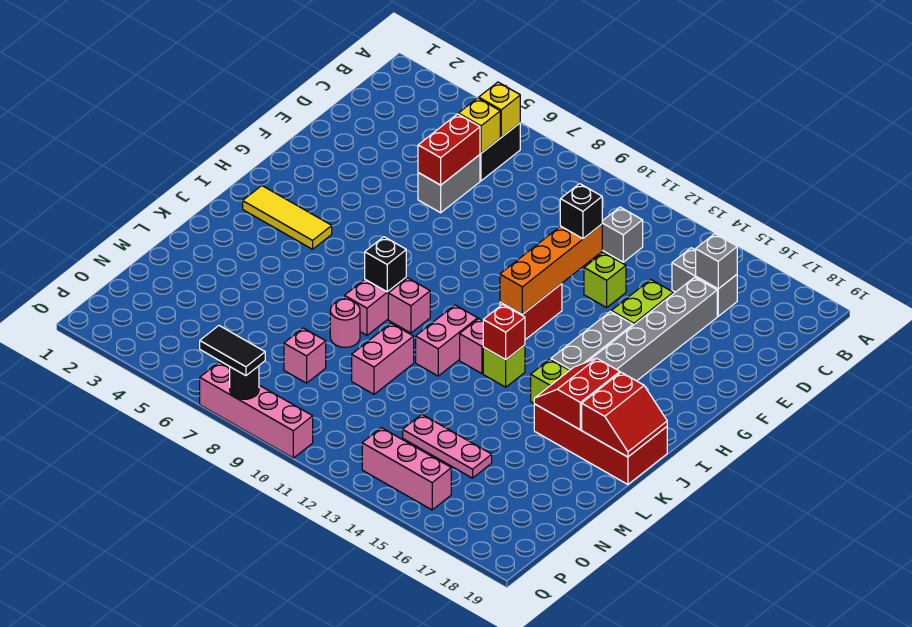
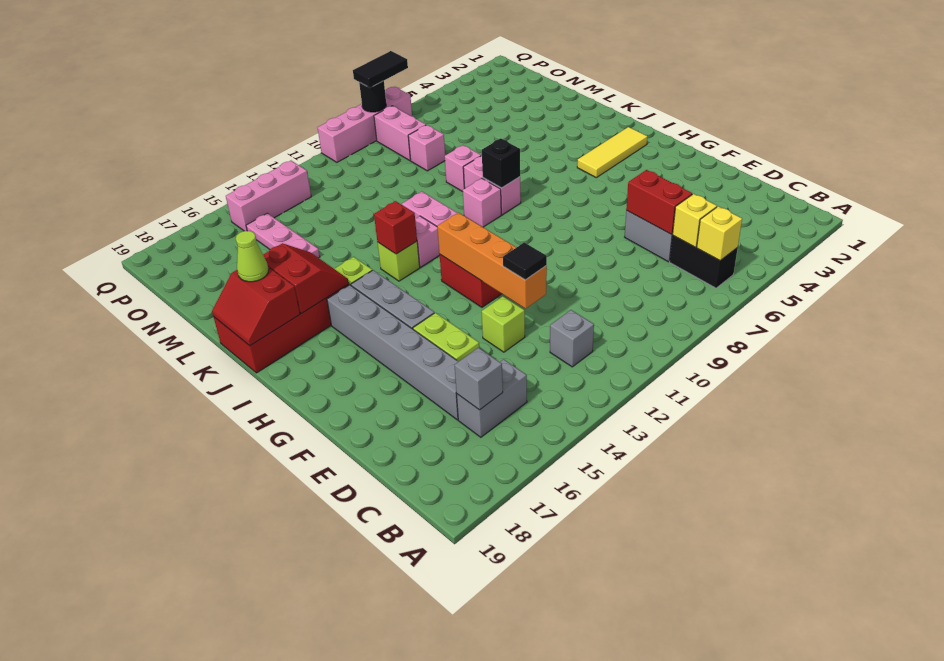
black brick E12 level 3 -> black tile E12 level 3
none -> lime cone K18 level 3
pink round brick L8 level 1 -> pink brick L8 level 1
pink brick L10:M10 level 1 -> pink brick O8:P8 level 1
pink plate N13:N15 level 1 -> pink plate M15:O15 level 1

